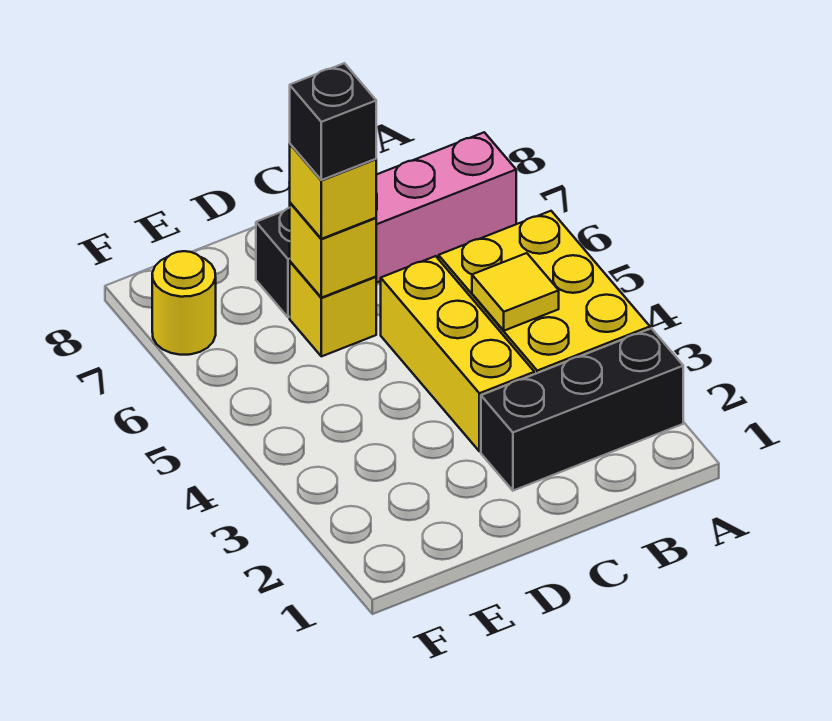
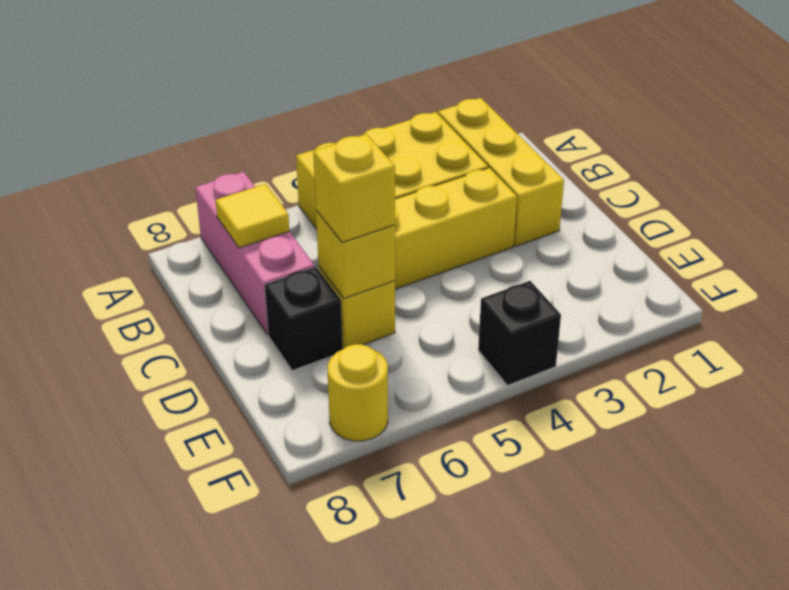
black brick A2:C2 level 1 -> yellow brick A2:C2 level 1
yellow tile B4 level 2 -> yellow tile B7 level 2
black brick D6 level 4 -> black brick F4 level 1

